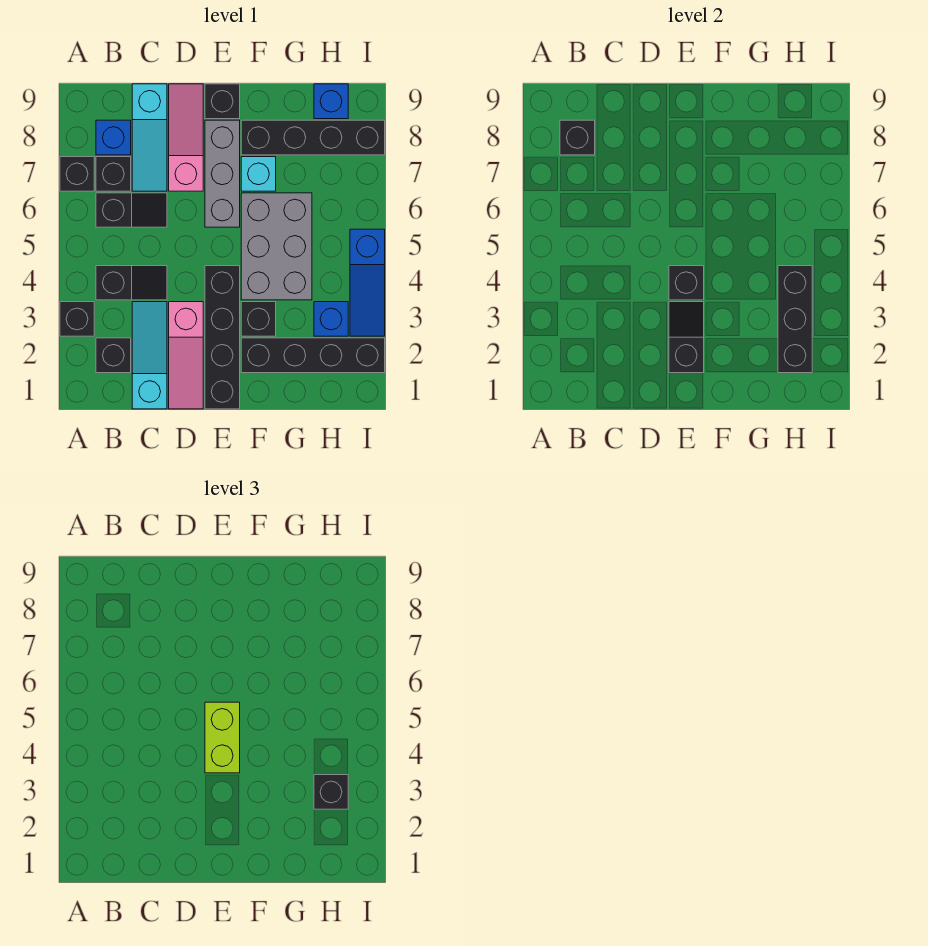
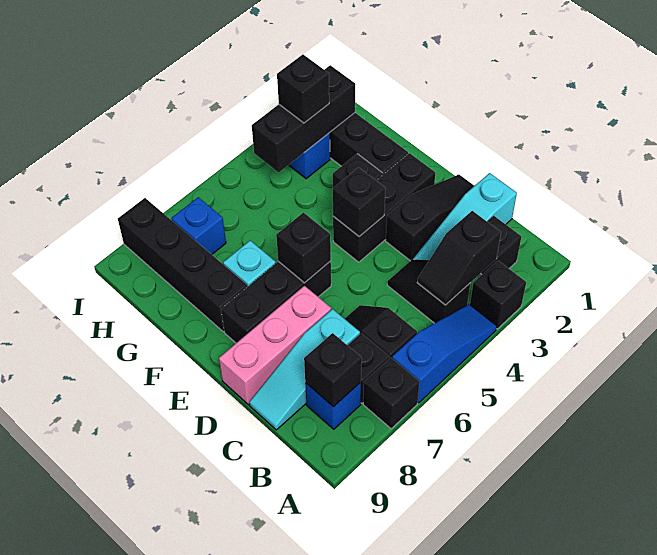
cyan slope C7:C9 level 1 top 9 -> cyan slope C7:C9 level 1 top 7
pink slope D1:D3 level 1 top 3 -> black slope D1:D3 level 1 top 3
pink slope D7:D9 level 1 top 7 -> pink brick D7:D9 level 1
black brick E1:E4 level 1 -> black brick E2:E4 level 1
black slope E2:E3 level 2 top 2 -> black slope B3:B4 level 2 top 3
lime brick E4:E5 level 3 -> none
grey brick E6:E8 level 1 -> black brick E6:E8 level 1
black brick E9 level 1 -> black brick E6 level 2
grey brick F4:G6 level 1 -> none
blue brick H9 level 1 -> blue brick H7 level 1
blue slope I3:I5 level 1 top 5 -> blue slope A4:A6 level 1 top 6

